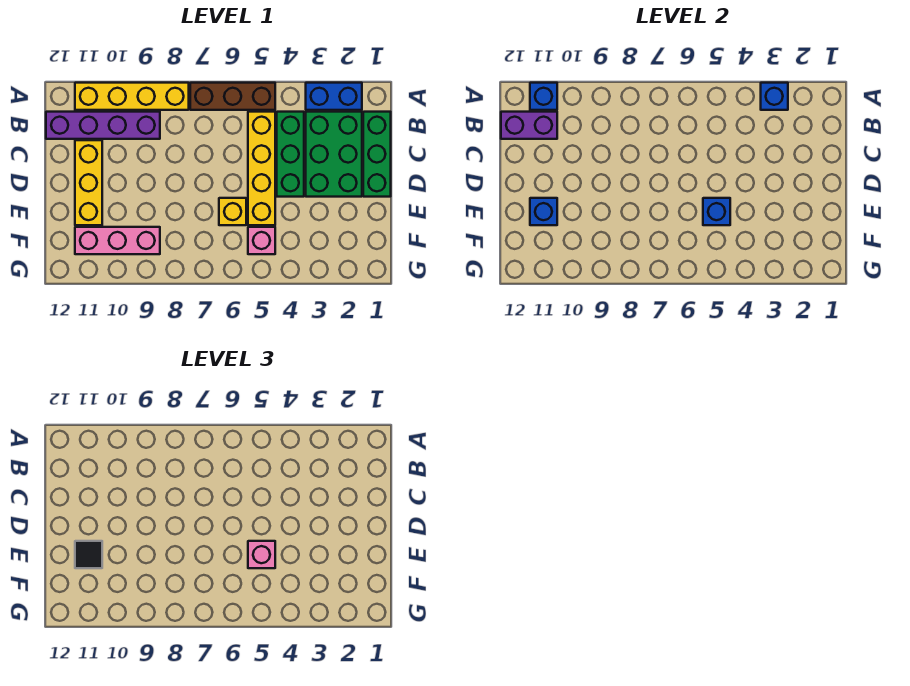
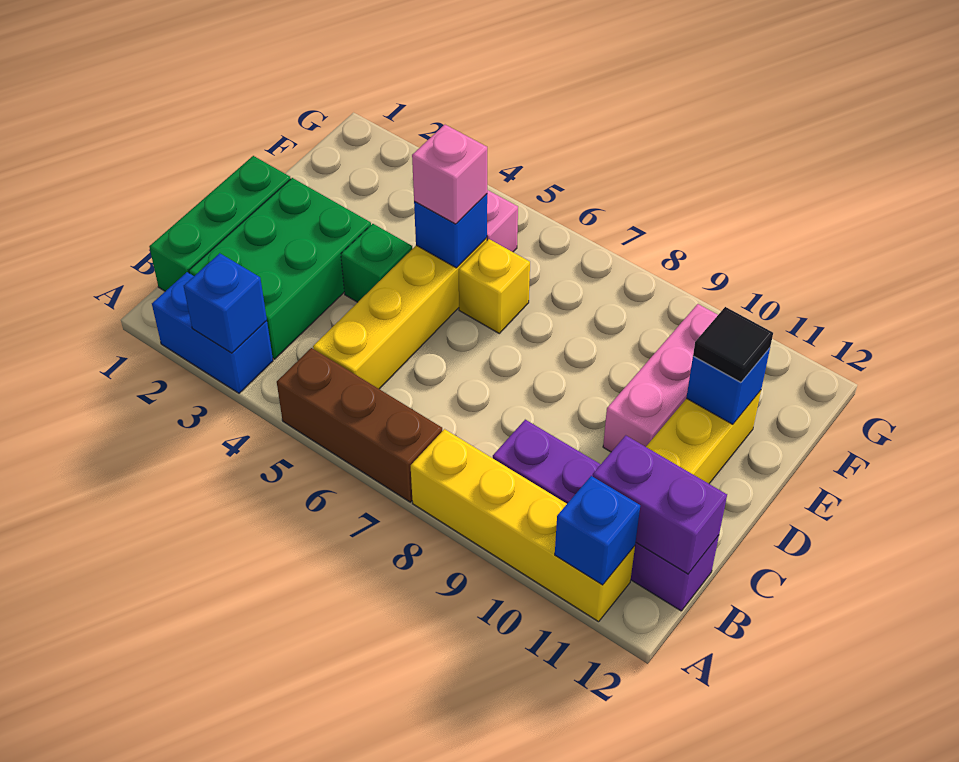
green brick B4:D4 level 1 -> green brick D4 level 1
pink brick F9:F11 level 1 -> pink brick D10:F10 level 1

